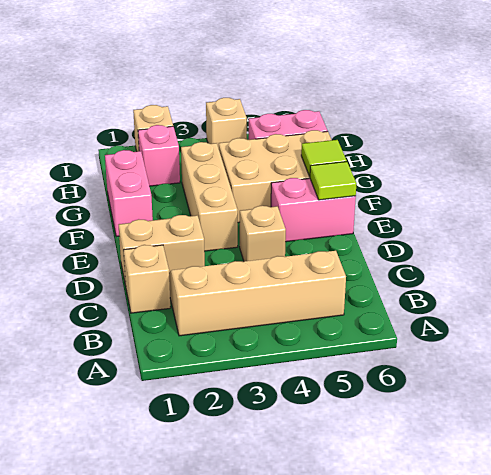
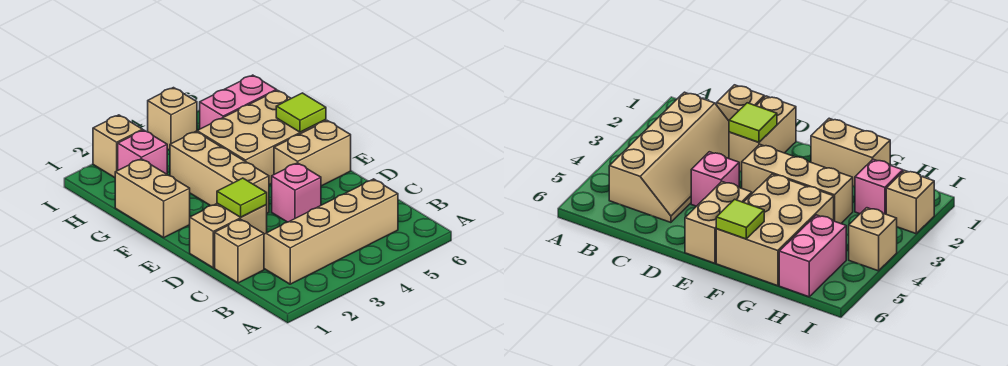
tan brick D4 level 1 -> pink brick D4 level 1
pink brick E5:E6 level 1 -> tan brick E5:E6 level 1
lime tile E6 level 2 -> lime tile D2 level 2
pink brick F1:G1 level 1 -> tan brick F1:G1 level 1

